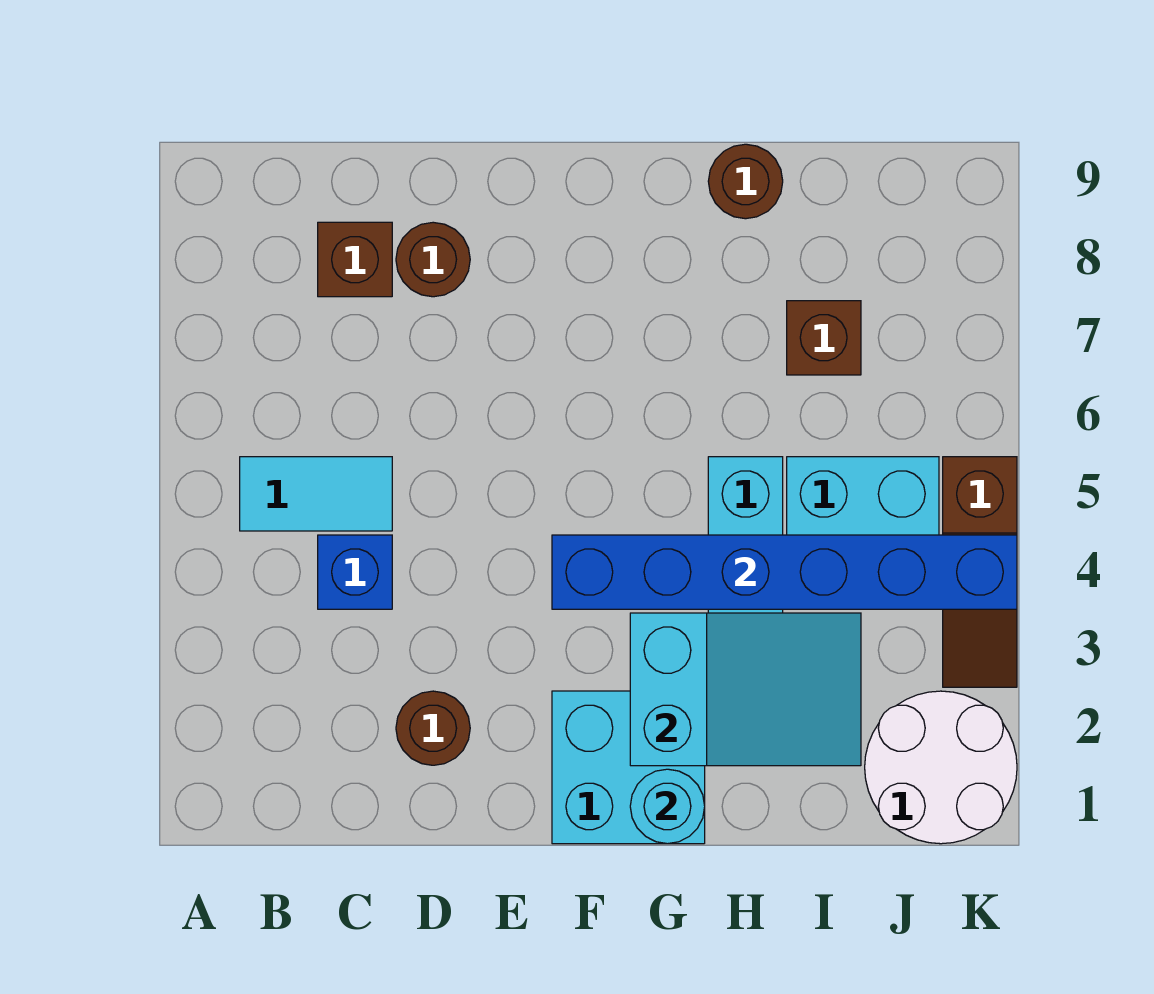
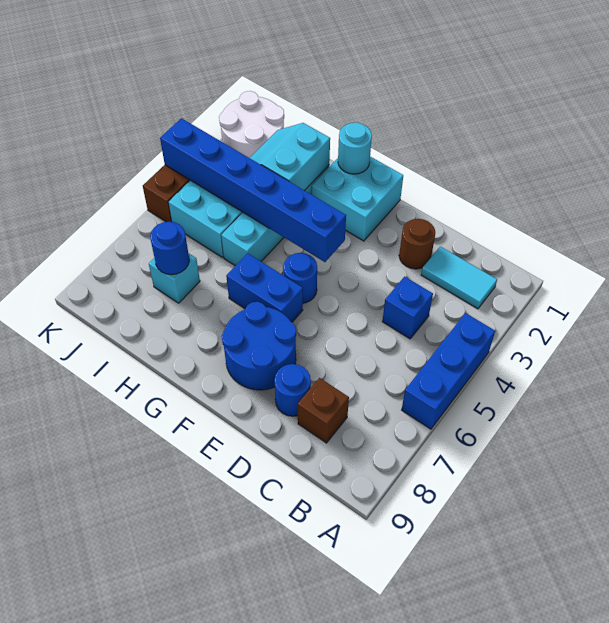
none -> blue brick A4:A6 level 1
cyan tile B5:C5 level 1 -> cyan tile B2:C2 level 1
brown round brick D8 level 1 -> blue round brick D8 level 1
none -> blue round brick E7:F8 level 1
none -> blue round brick F5 level 1
none -> blue brick F6:G6 level 1
cyan slope G2:I3 level 2 top G -> cyan slope H2:I3 level 2 top H
brown round brick H9 level 1 -> none
brown brick I7 level 1 -> cyan brick I7 level 1
none -> blue round brick I7 level 2

